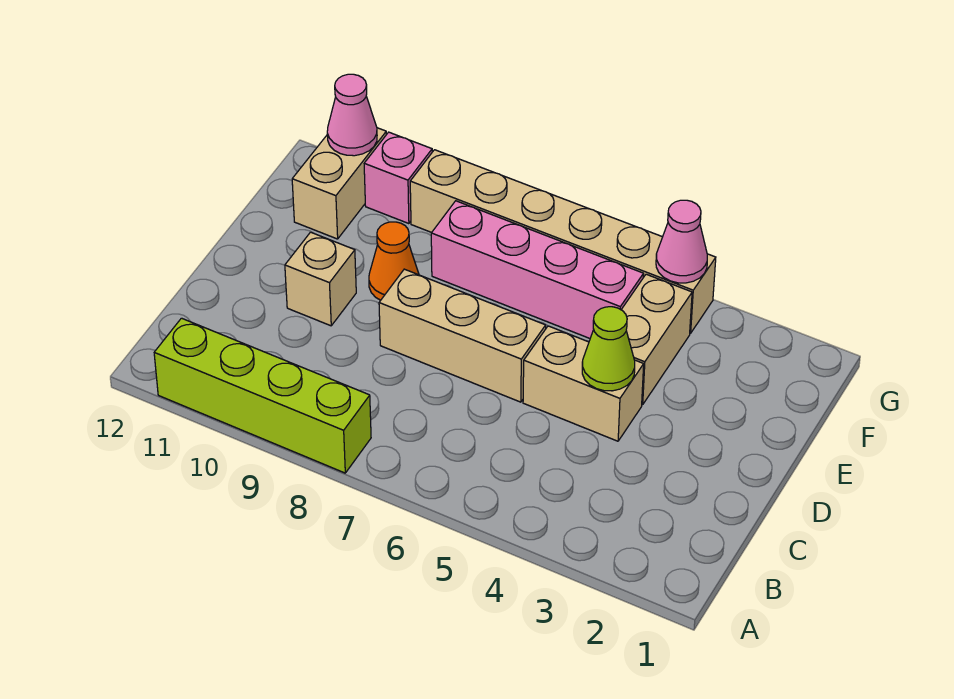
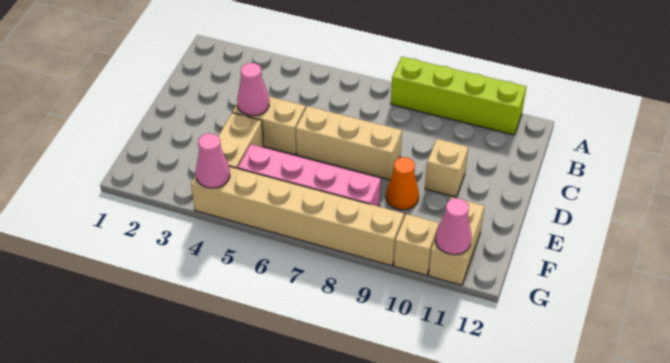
lime cone D4 level 2 -> pink cone D4 level 2
pink brick G10 level 1 -> tan brick G10 level 1

